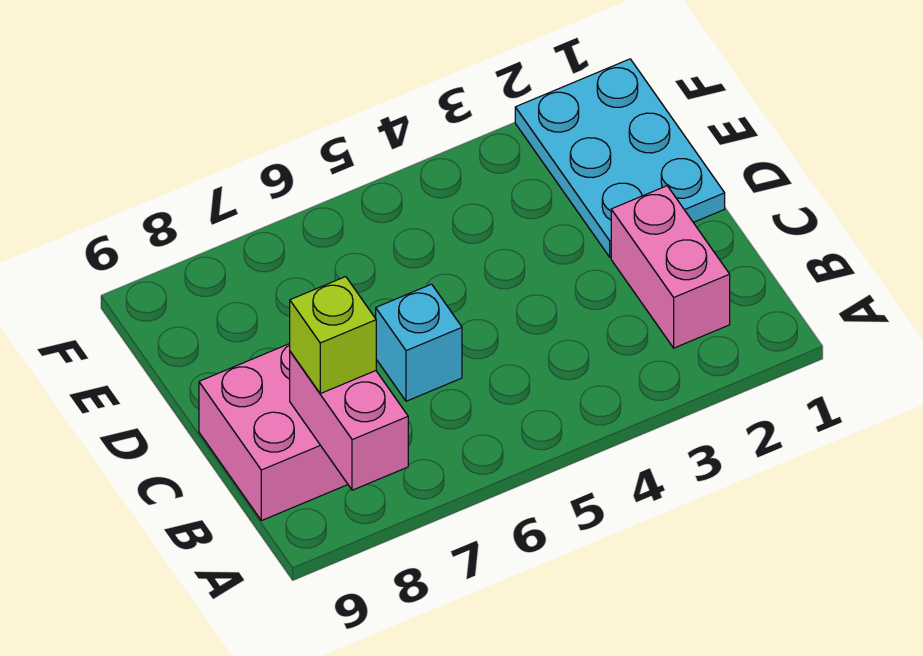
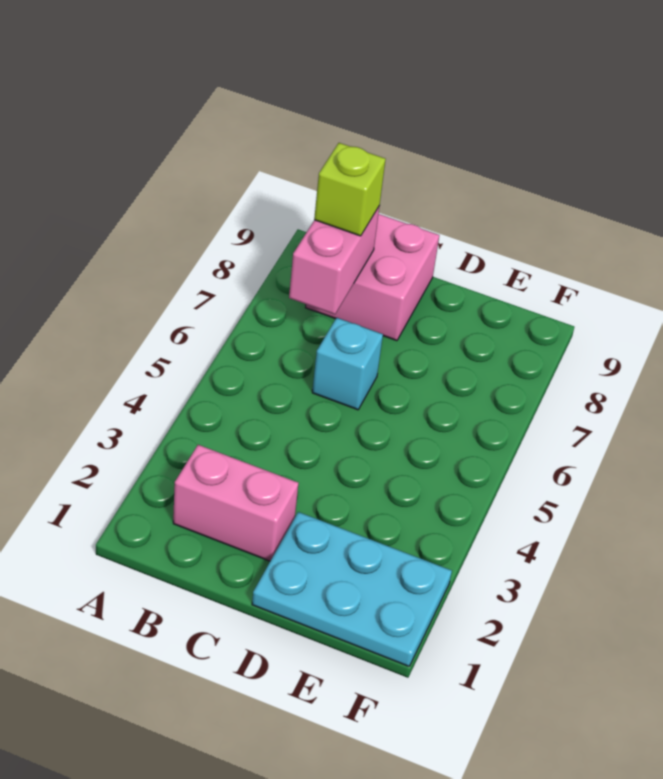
pink brick A8:B8 level 2 -> pink brick B7:B8 level 2

